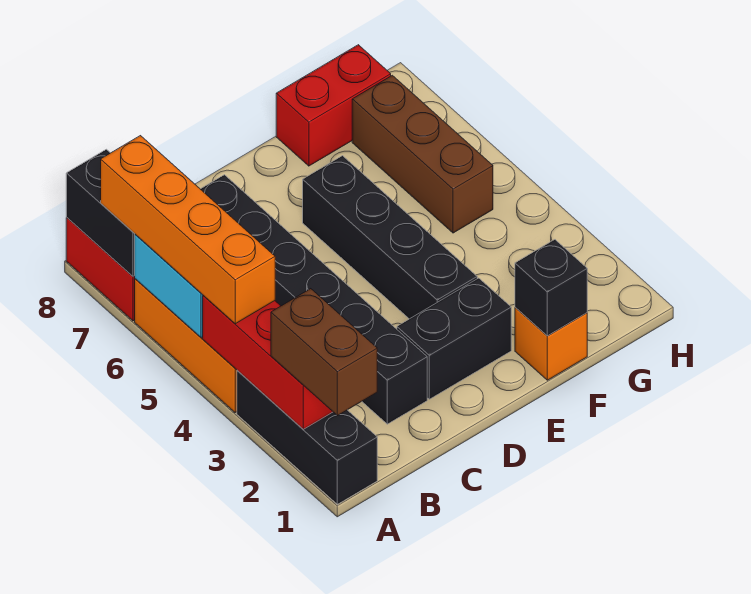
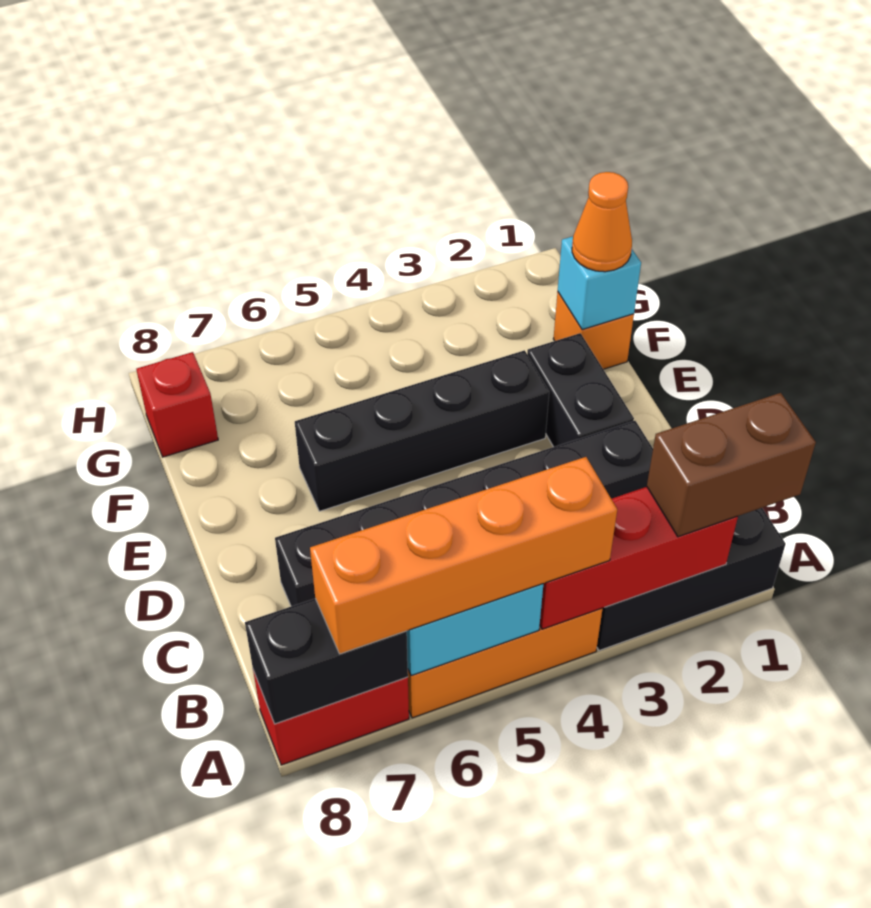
black brick F1 level 2 -> cyan brick F1 level 2
none -> orange cone F1 level 3
red brick F8:G8 level 1 -> red brick G8 level 1
brown brick G5:G7 level 1 -> none

